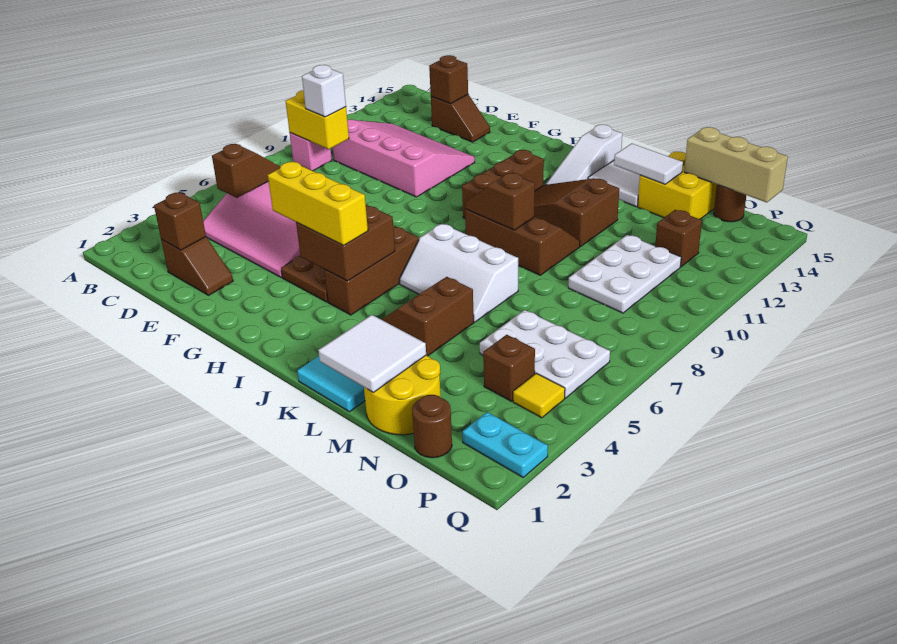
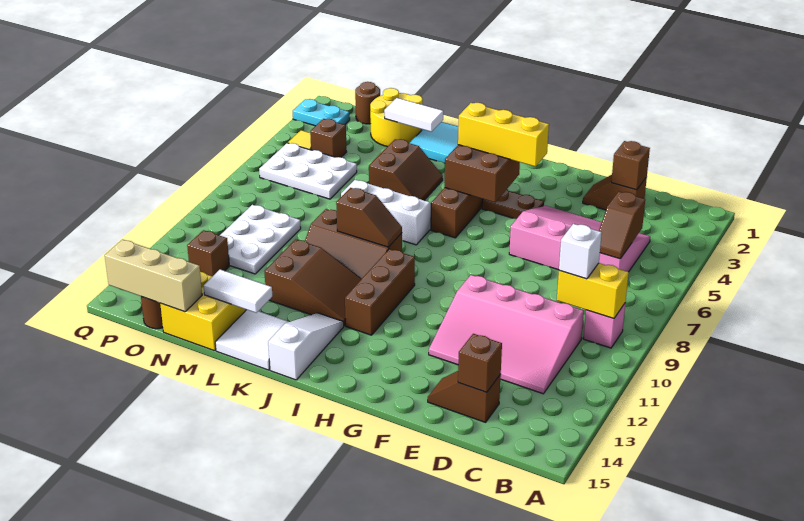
white tile L1:M2 level 2 -> white tile L2:M2 level 2

